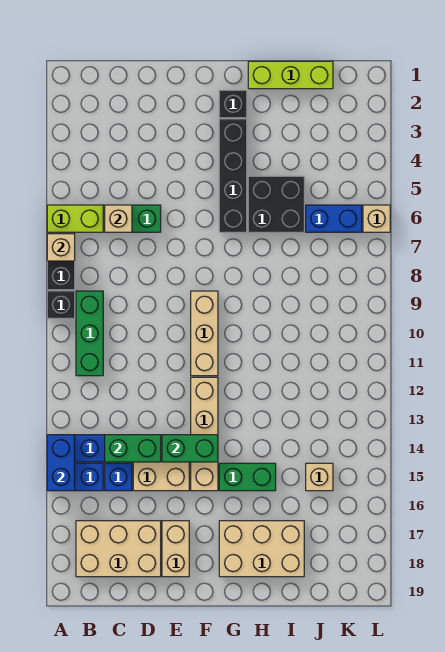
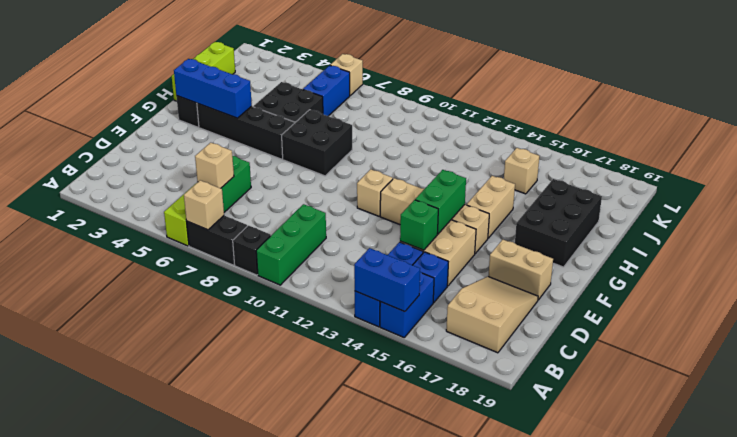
green brick B9:B11 level 1 -> green brick A10:C10 level 1
tan brick B17:D18 level 1 -> tan slope B17:D18 level 1 top B
green brick C14:D14 level 2 -> green brick D14 level 2
tan brick F9:F11 level 1 -> tan brick F11 level 1
none -> blue brick G2:G4 level 2
none -> black brick G7:H8 level 1
green brick G15:H15 level 1 -> tan brick G15:H15 level 1
tan brick G17:I18 level 1 -> black brick G17:I18 level 1

